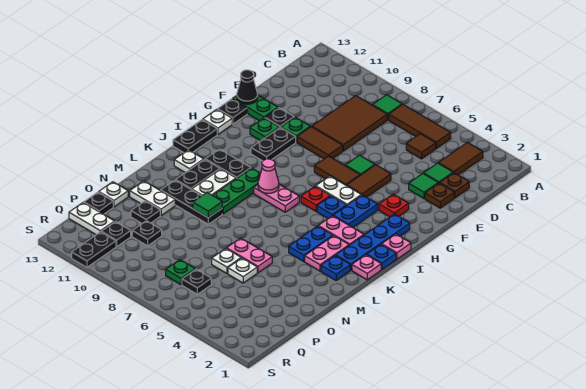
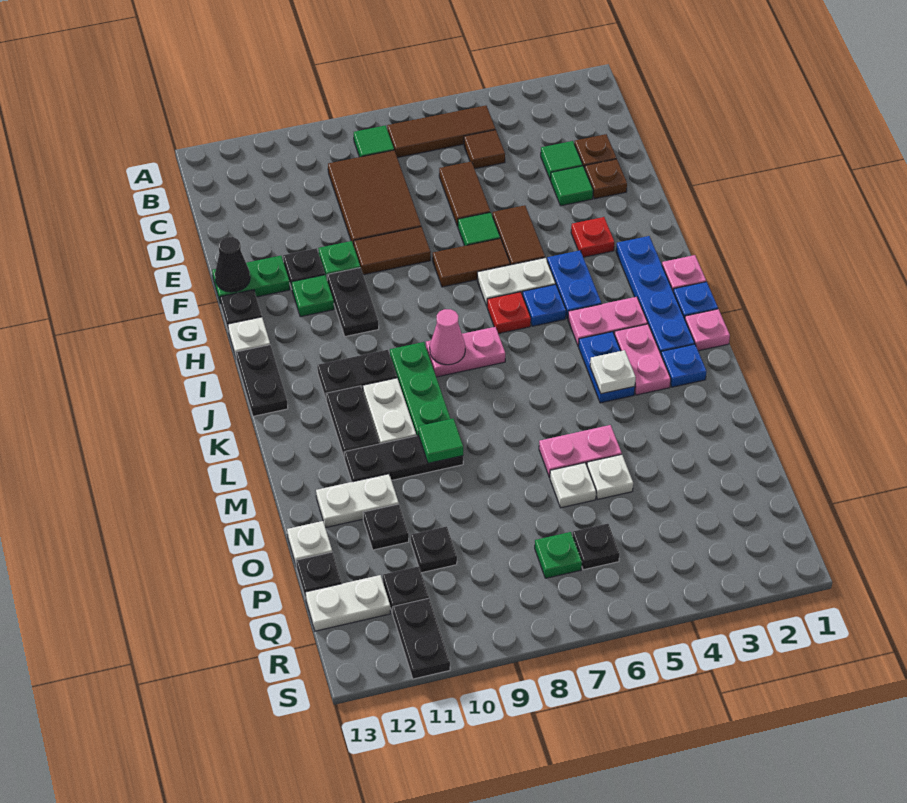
brown tile B3:C3 level 1 -> brown tile D6:E6 level 1
white plate K12 level 1 -> white plate L4 level 2

